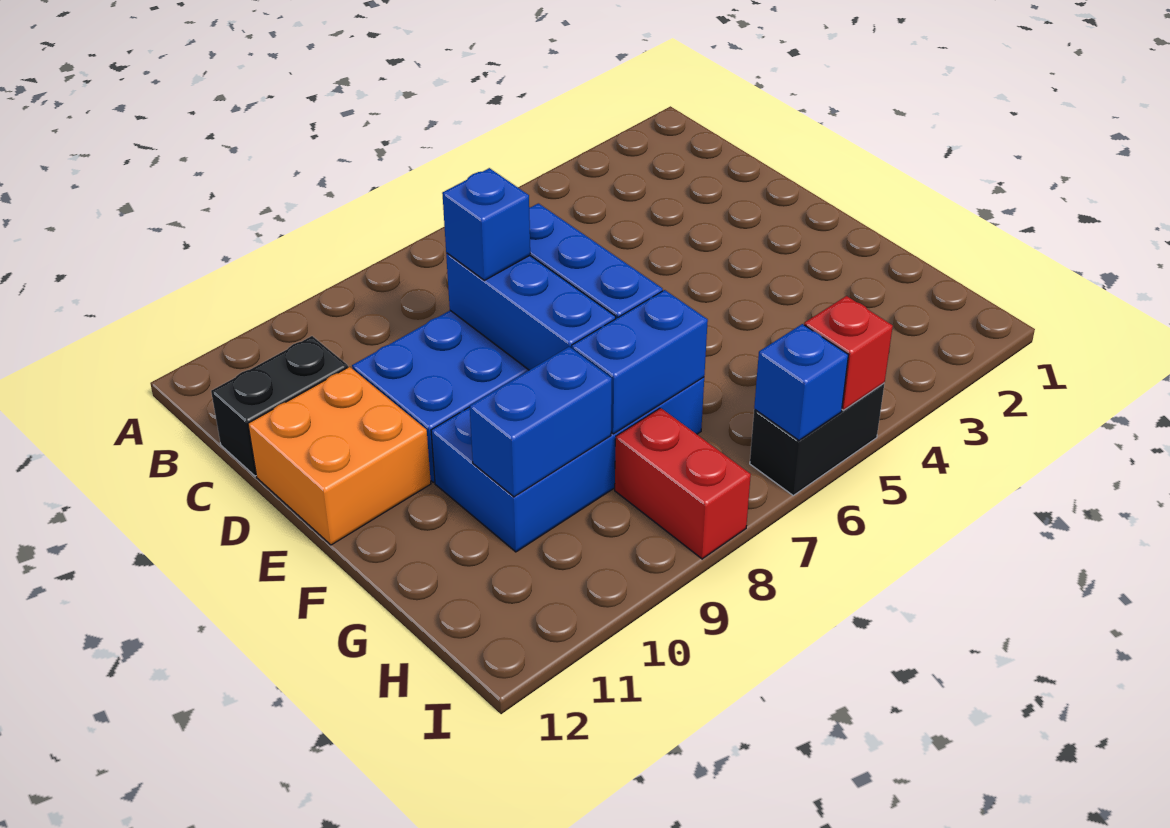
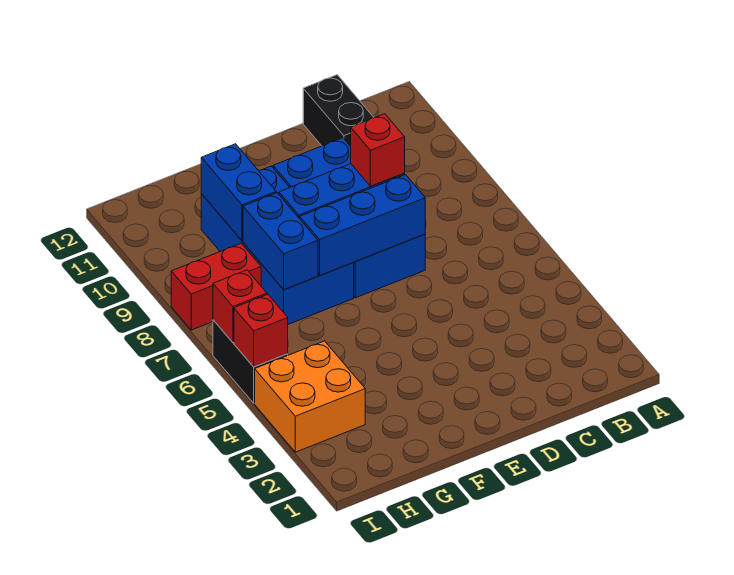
blue brick D8 level 3 -> red brick D8 level 3
orange brick D11:E12 level 1 -> orange brick H3:I4 level 1
blue brick I6 level 2 -> red brick I6 level 2

